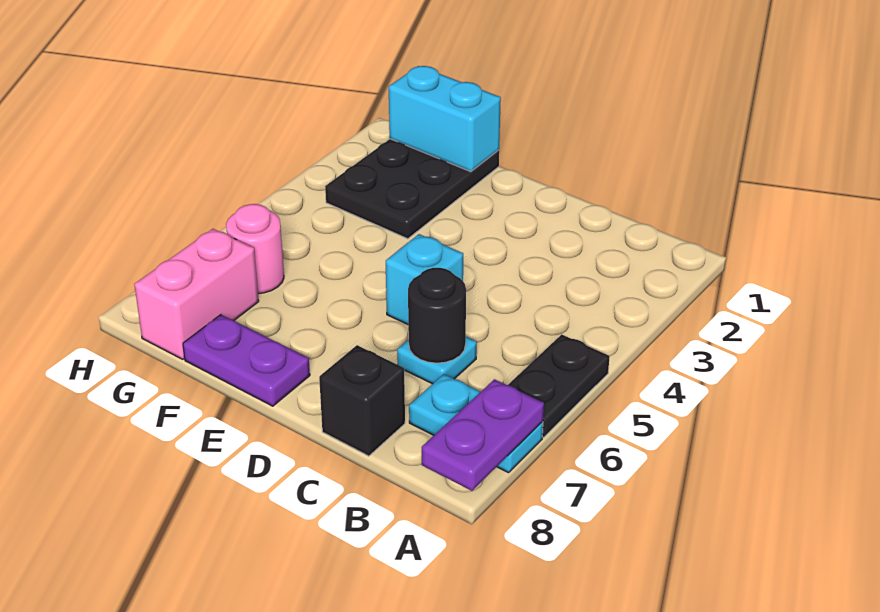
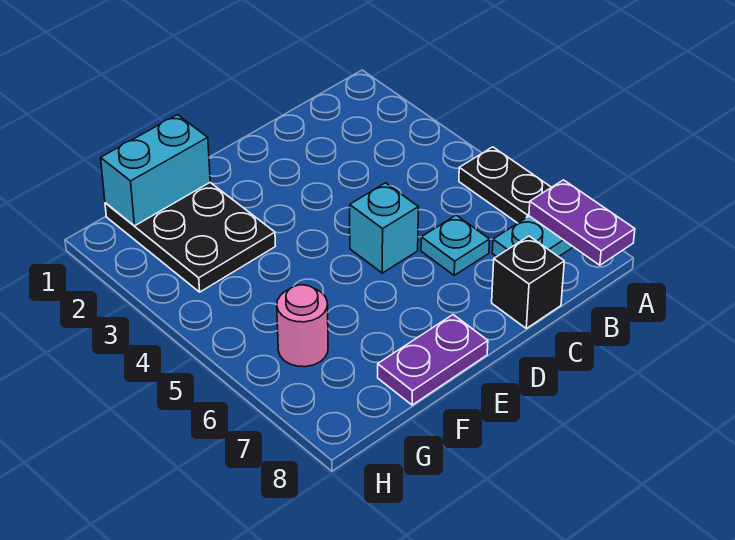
black round brick C6 level 2 -> none
pink brick G7:G8 level 1 -> none

